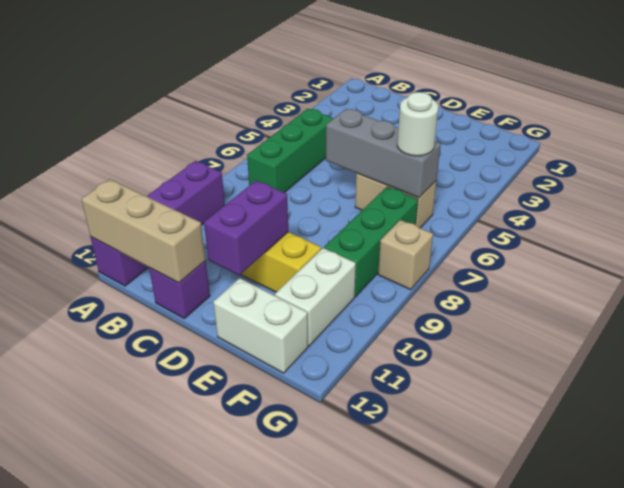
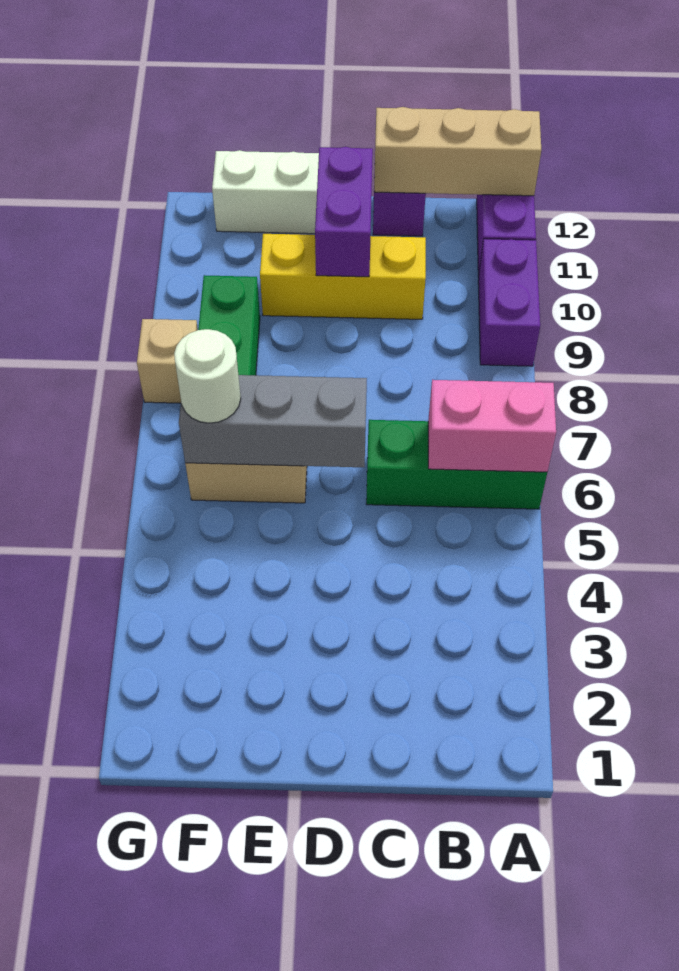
none -> pink brick A6:B6 level 2
green brick B5:B7 level 1 -> green brick A6:C6 level 1
white brick F10:F11 level 1 -> none

